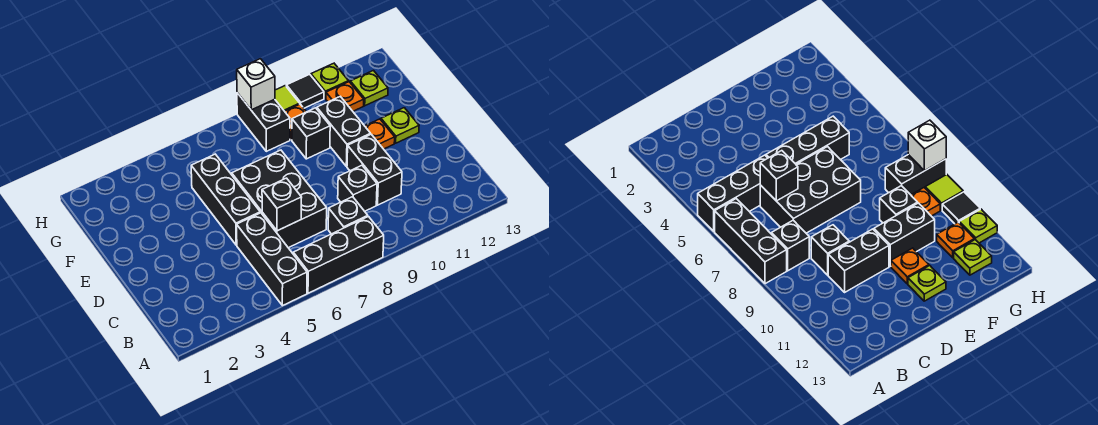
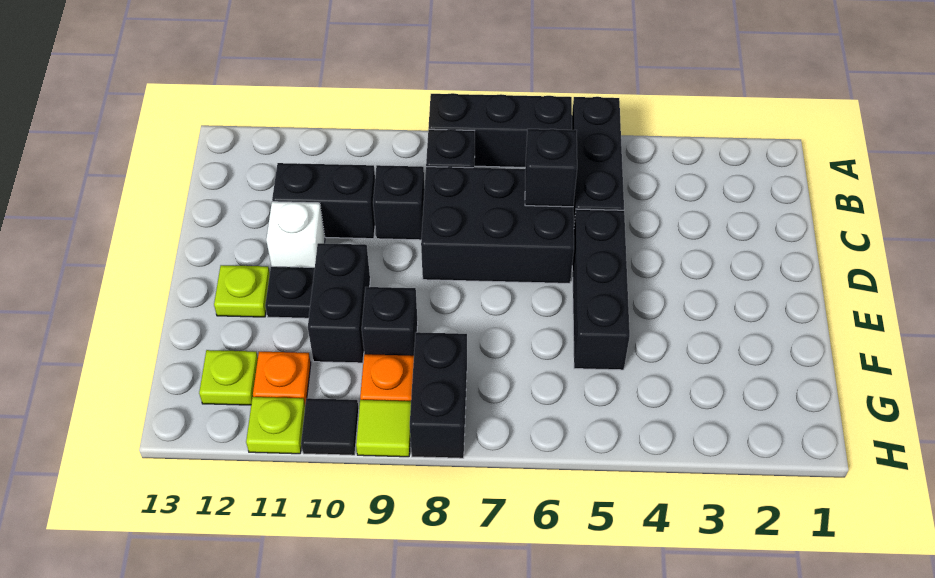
black brick C6:E7 level 1 -> black brick C6:D8 level 1
black brick C10:D10 level 1 -> black brick C10:C11 level 1
orange plate E11 level 1 -> black plate E11 level 1
white brick H8 level 2 -> white brick D11 level 1

